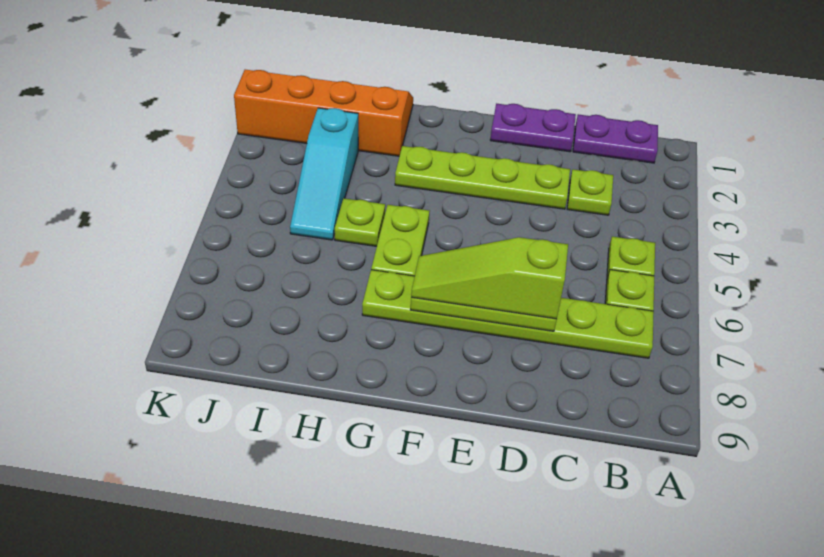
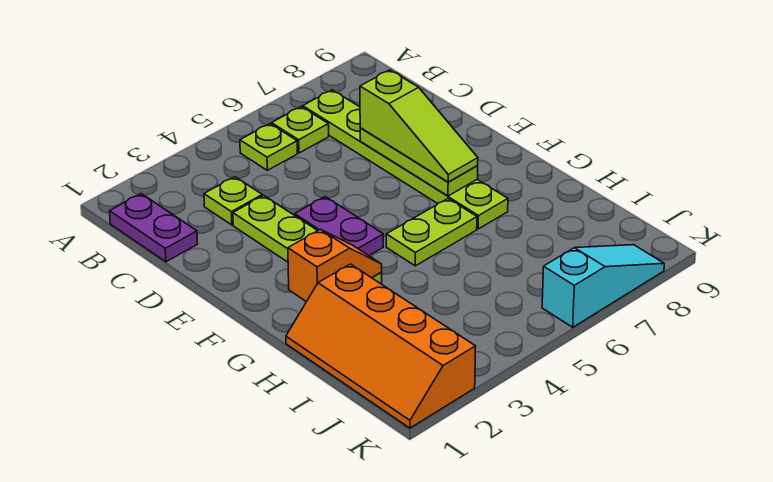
purple plate D1:E1 level 1 -> purple plate E4:F4 level 1
none -> orange slope G2:G3 level 2 top 2
lime plate H5 level 1 -> none
cyan slope I3:I5 level 1 top 3 -> cyan slope K6:K8 level 1 top 6

